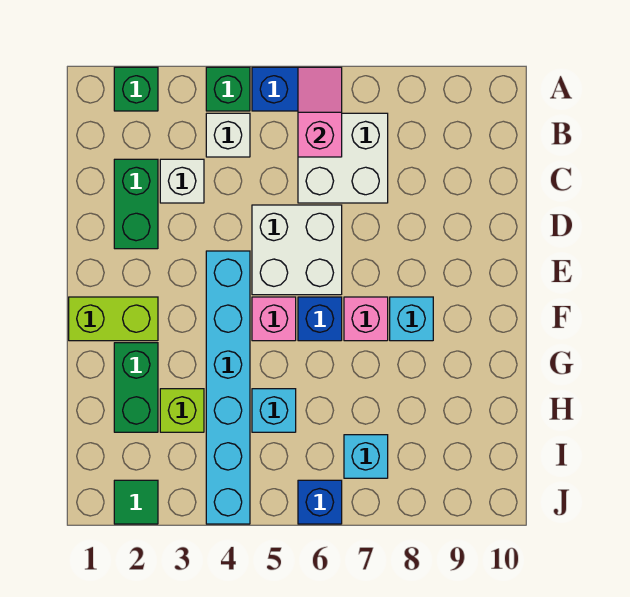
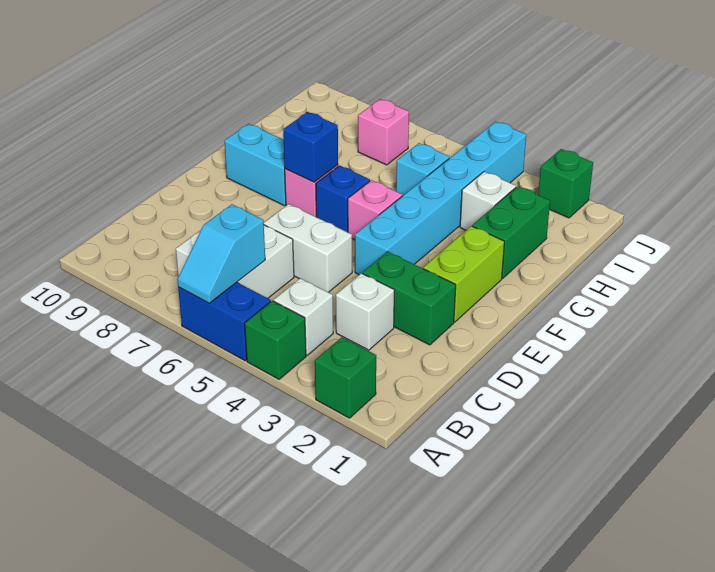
pink slope A6:B6 level 2 top B -> cyan slope A6:B6 level 2 top B
green brick C2:D2 level 1 -> green brick D2:D3 level 1
white brick D5:E6 level 1 -> white brick D5:D6 level 1
lime brick F1:F2 level 1 -> lime brick E2:F2 level 1
cyan brick F8 level 1 -> cyan brick F8:F9 level 1
lime brick H3 level 1 -> white brick H3 level 1
cyan brick I7 level 1 -> pink brick I7 level 1
green tile J2 level 1 -> green brick J2 level 1
blue brick J6 level 1 -> blue brick F7 level 2

